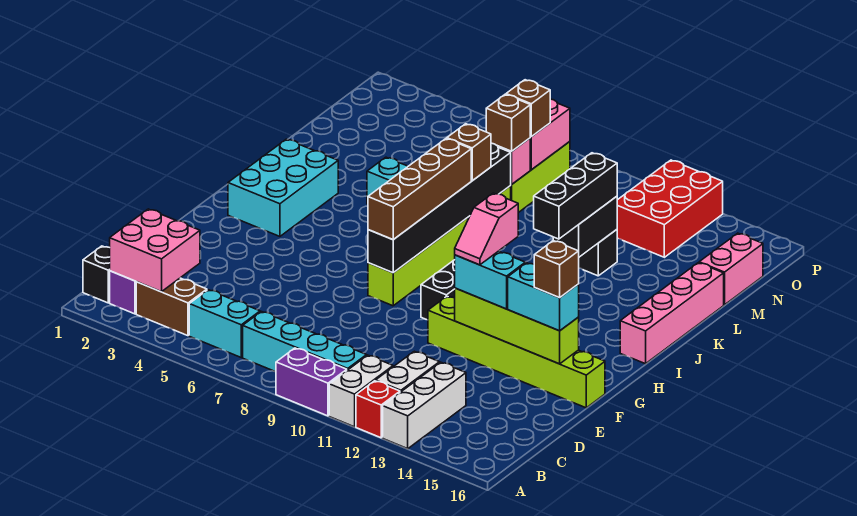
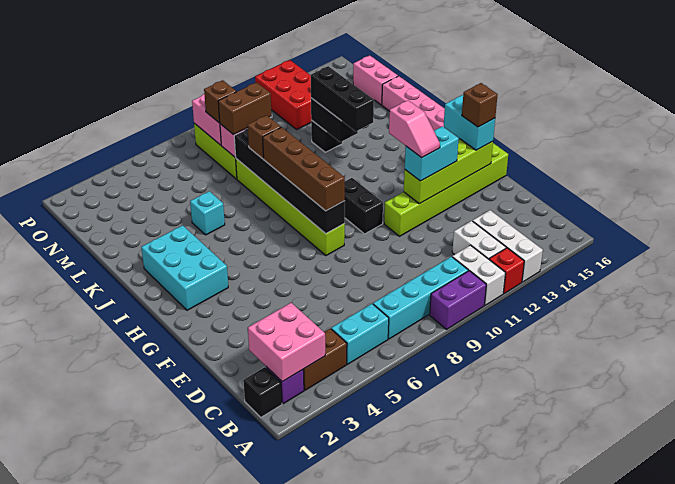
cyan brick F14:F15 level 3 -> cyan brick F15:G15 level 3
brown brick M8 level 3 -> brown brick M8:M9 level 3

